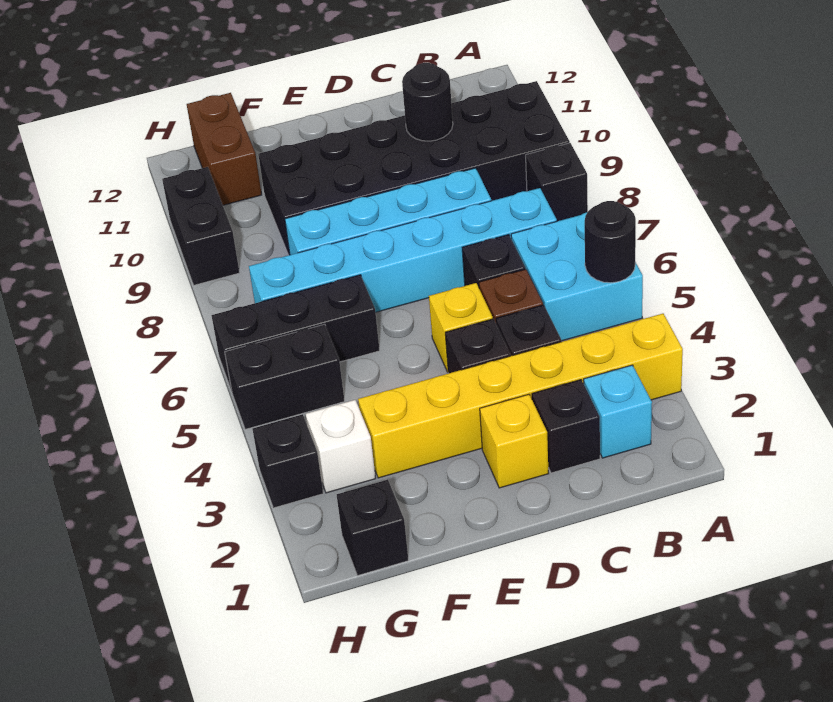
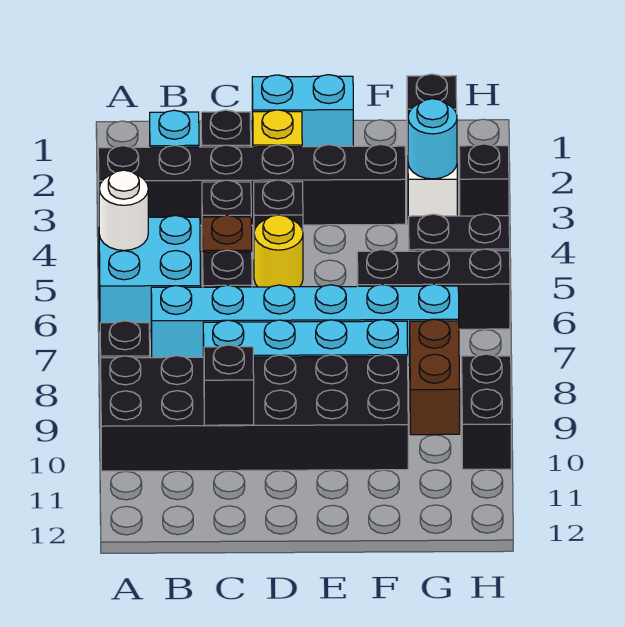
yellow brick A3:F3 level 1 -> black brick A3:F3 level 1
black round brick A5 level 2 -> white round brick A5 level 2
black round brick C10 level 2 -> black brick C10 level 2
none -> cyan brick D1:E1 level 1
yellow brick D5 level 1 -> yellow round brick D5 level 1
none -> cyan round brick G3 level 2
brown brick G11:G12 level 1 -> brown brick G8:G9 level 1

